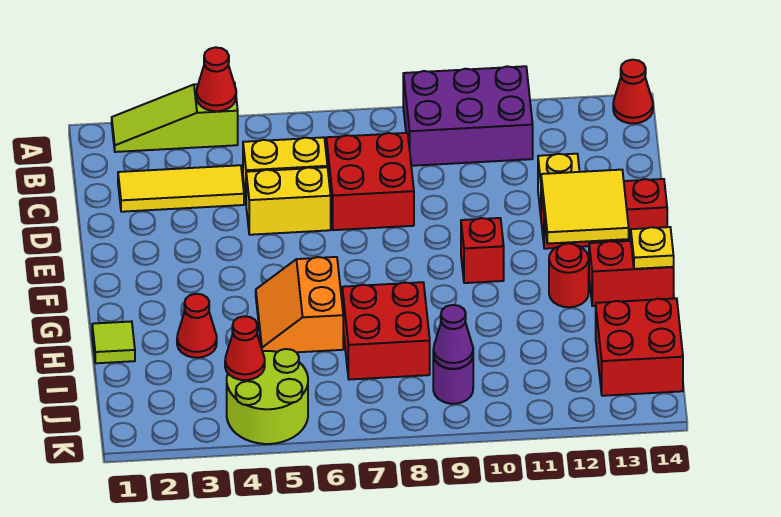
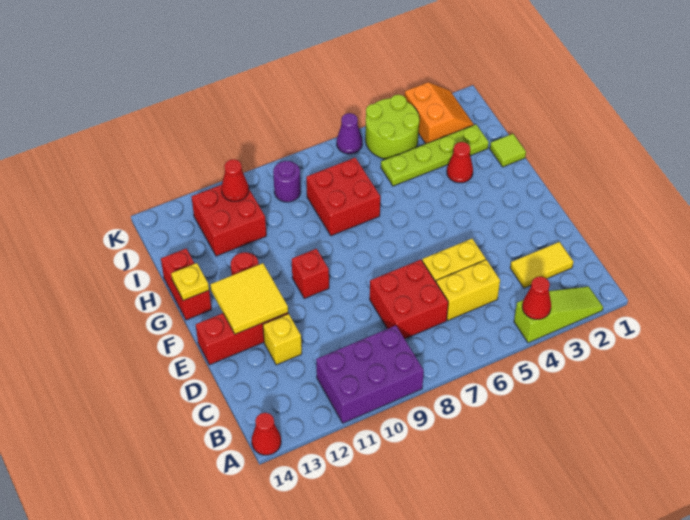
yellow tile C2:C4 level 1 -> yellow tile C2:C3 level 1
orange slope G5:H6 level 1 top 6 -> orange slope J2:K3 level 1 top 3
red brick G13:G14 level 1 -> red brick G14:H14 level 1
none -> lime plate I2:I5 level 1
red brick I13:J14 level 1 -> red brick I11:J12 level 1
red cone J4 level 2 -> red cone J11 level 2
purple cone J9 level 2 -> purple cone K6 level 1

